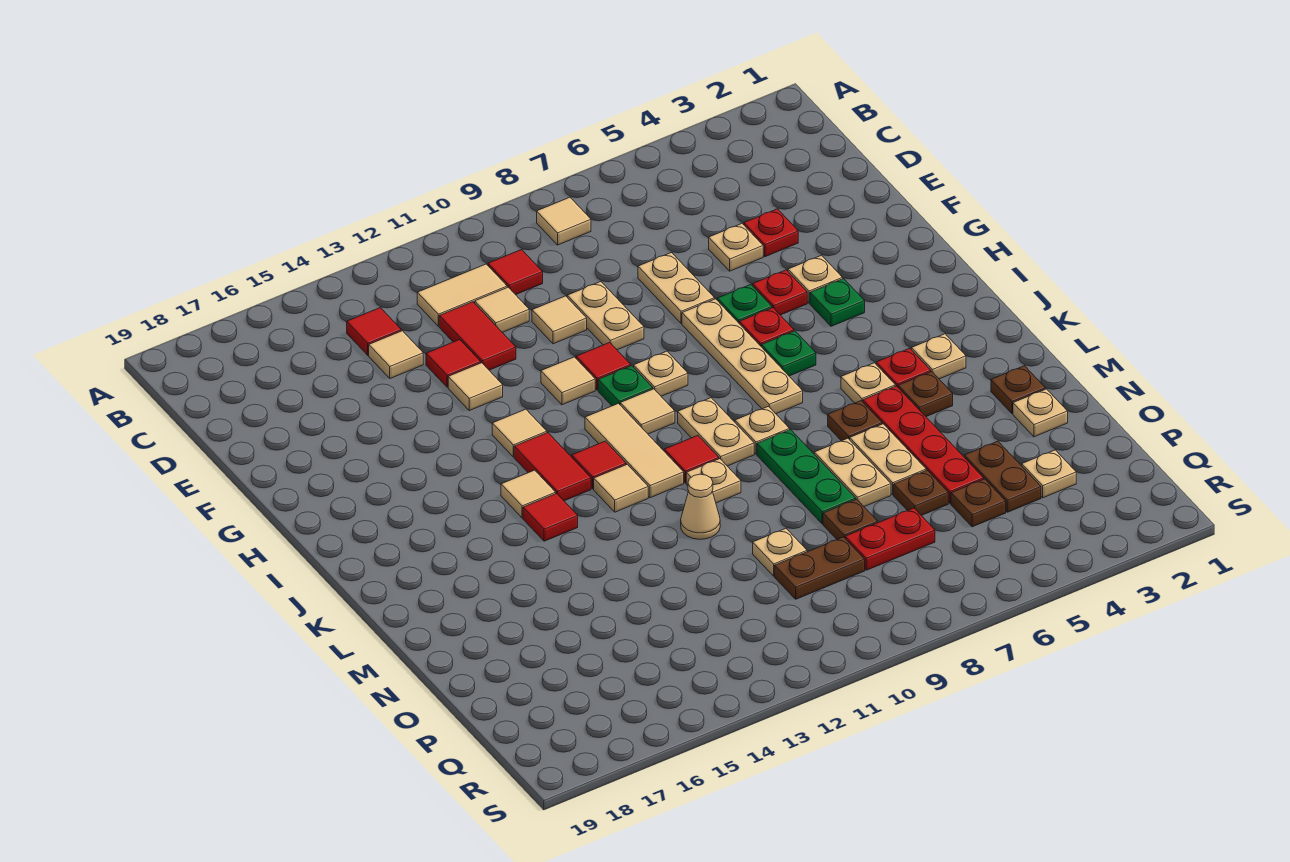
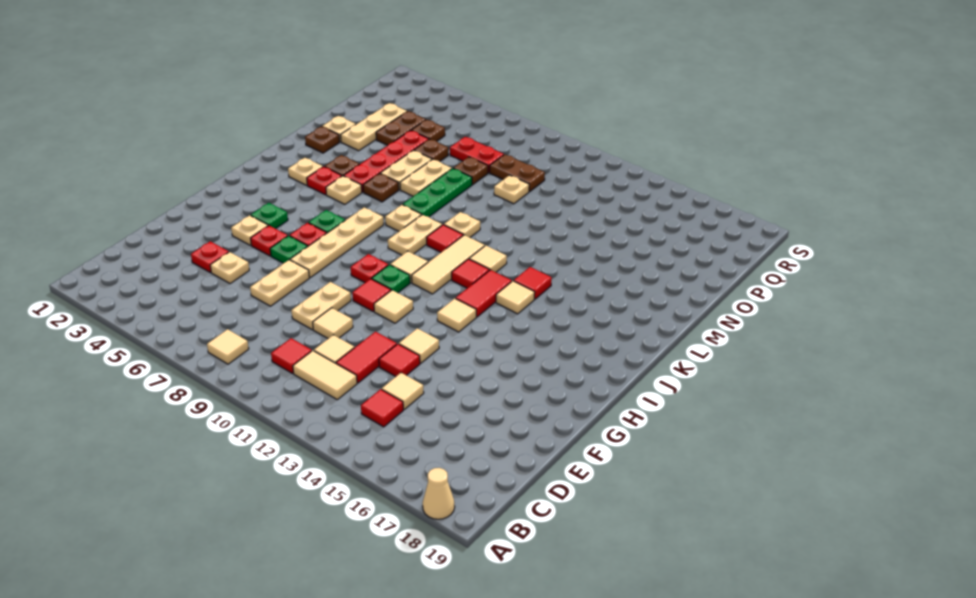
tan plate H9 level 1 -> red plate H9 level 1
tan cone M11 level 1 -> tan cone A18 level 1
tan plate P3 level 1 -> tan plate N3:P3 level 1

